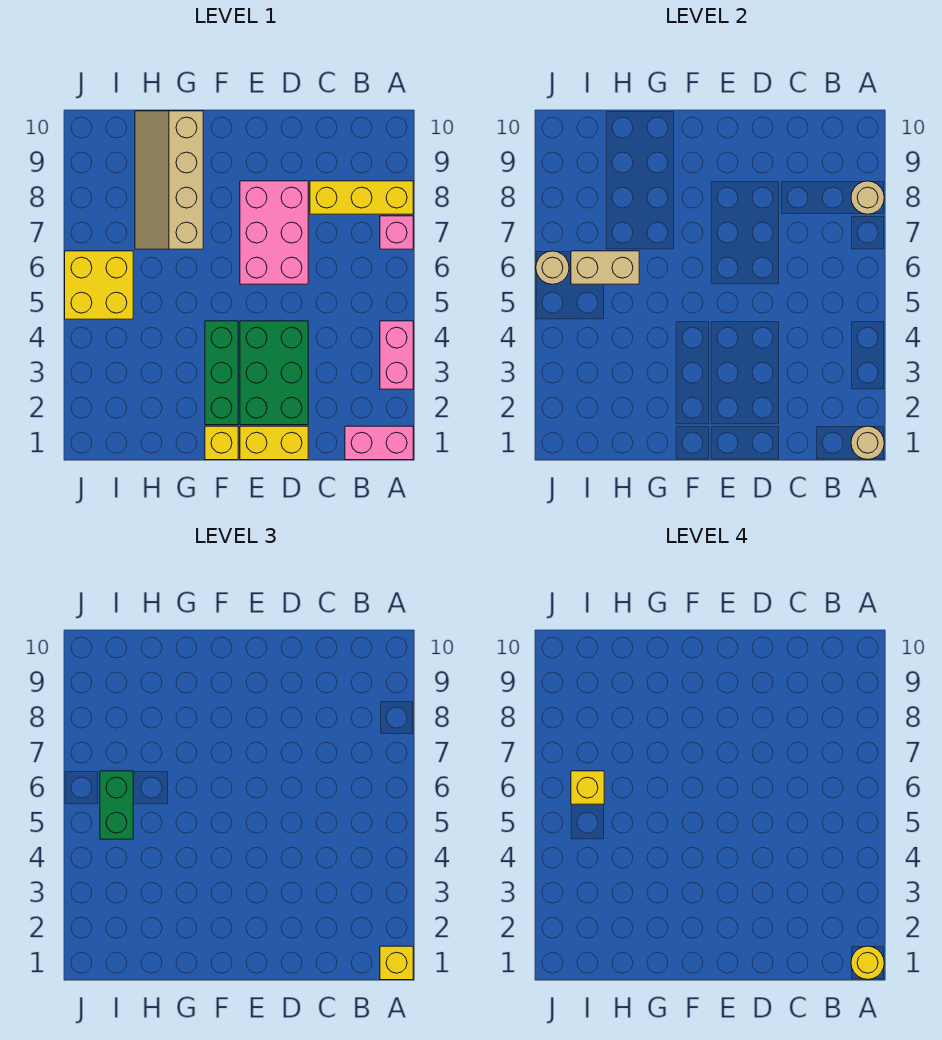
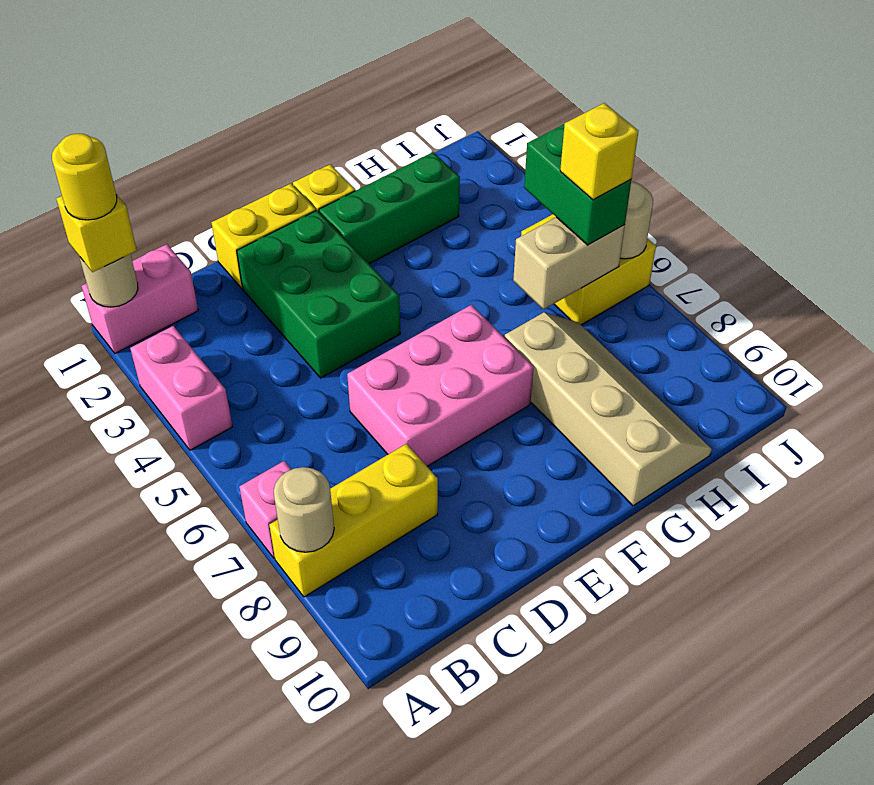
pink brick D6:E8 level 1 -> pink brick D6:F7 level 1
green brick F2:F4 level 1 -> green brick F2:H2 level 1

